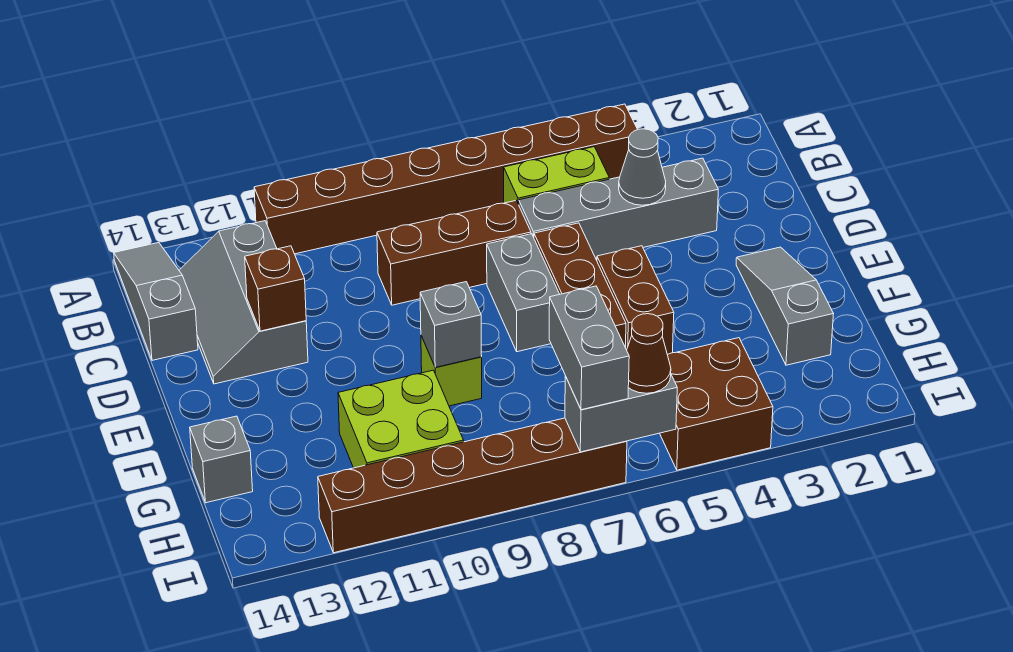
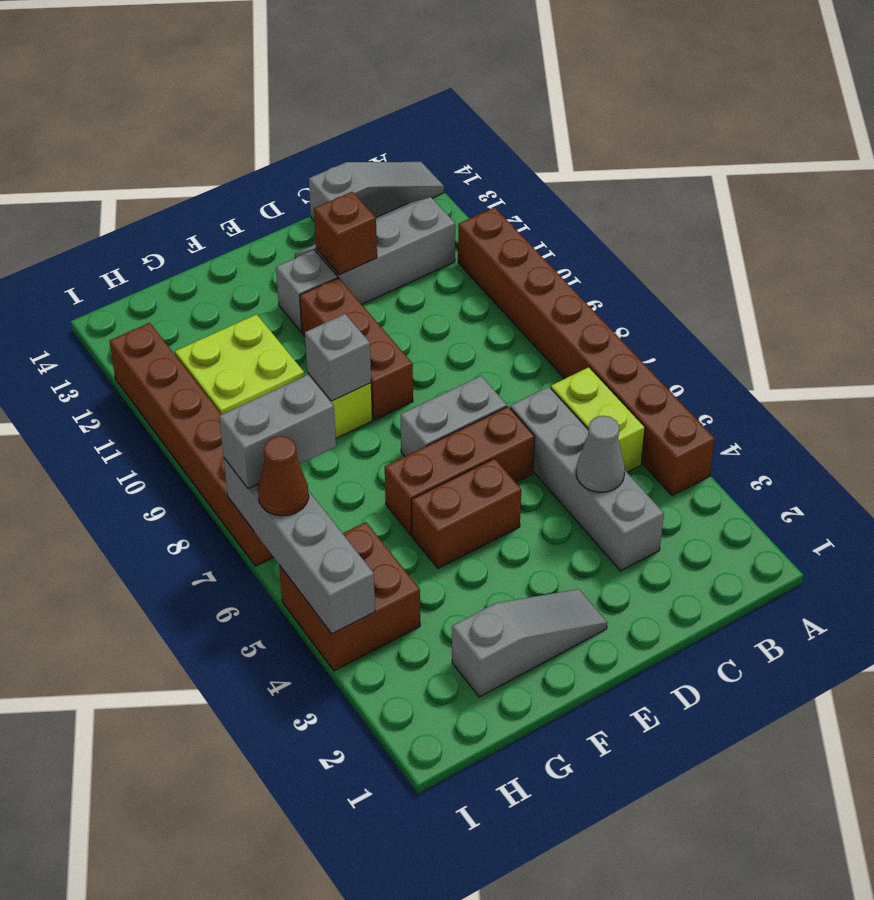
brown brick C7:C9 level 1 -> brown brick E9:E11 level 1
grey brick G14 level 1 -> grey brick E12 level 1
grey brick I6:I7 level 2 -> grey brick I4:I7 level 2

